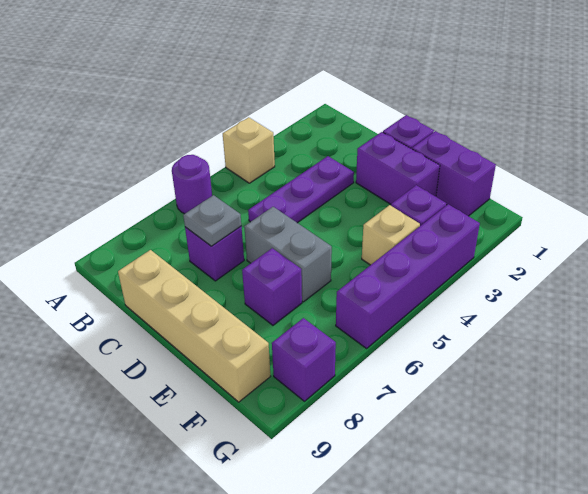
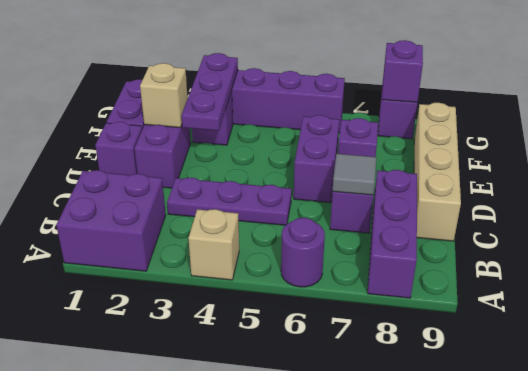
none -> purple brick A1:B2 level 1
none -> purple brick A8:C8 level 1
grey plate C7 level 2 -> grey tile C7 level 2
grey brick D6:E6 level 1 -> purple brick D6:E6 level 1
none -> purple plate E3:G3 level 2
tan brick F4 level 1 -> tan brick E2 level 2
none -> purple brick G8 level 2

